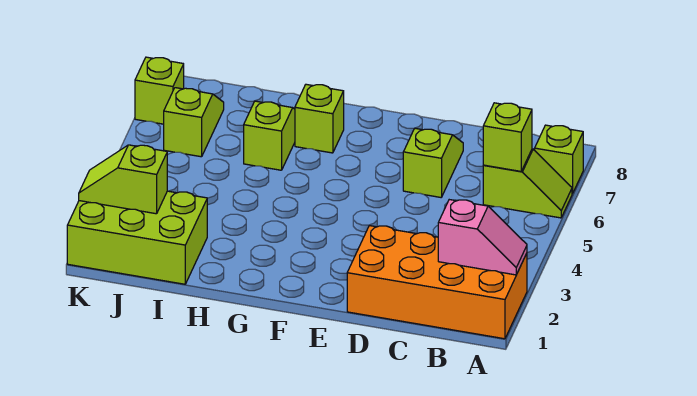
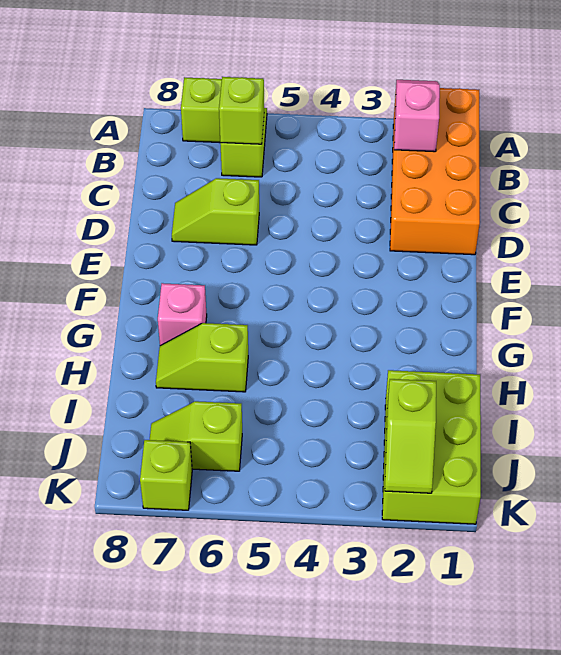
lime brick G7 level 1 -> pink brick G7 level 1

